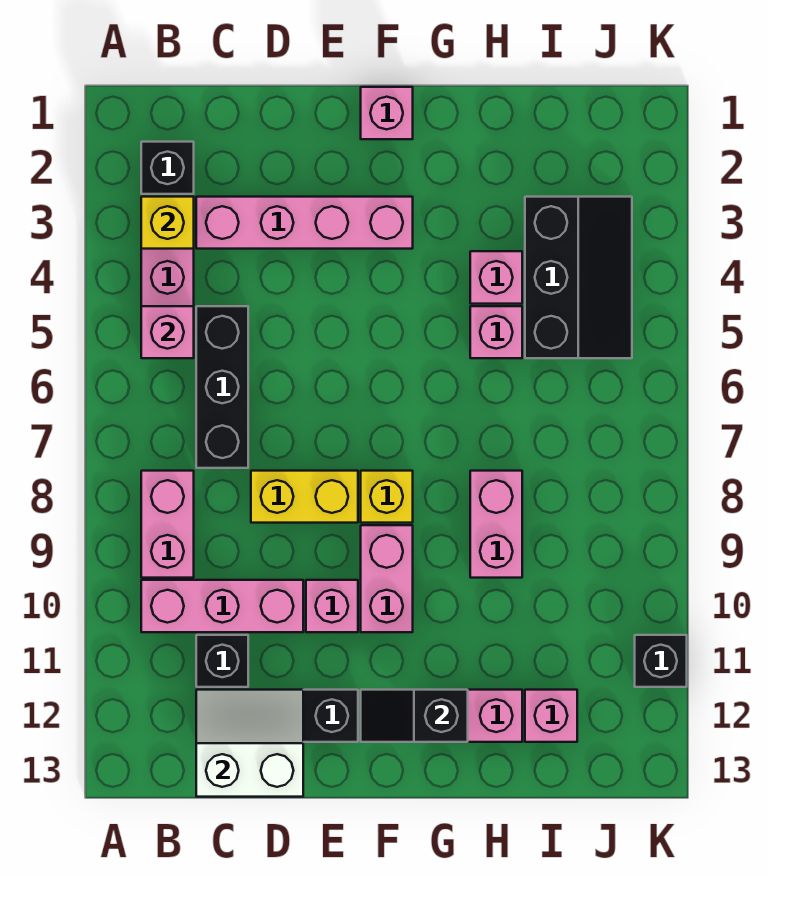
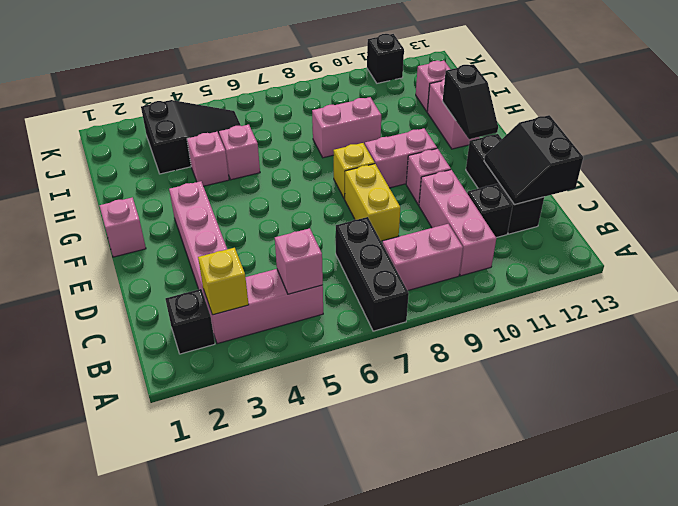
black brick C5:C7 level 1 -> black brick A7:C7 level 1
white slope C12:D13 level 2 top 13 -> black slope C12:D13 level 2 top 13
black slope I3:J5 level 1 top I -> black slope I3:J5 level 1 top 3

